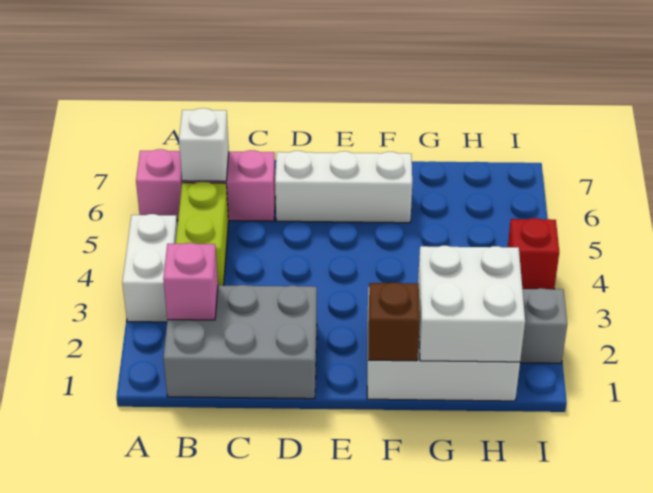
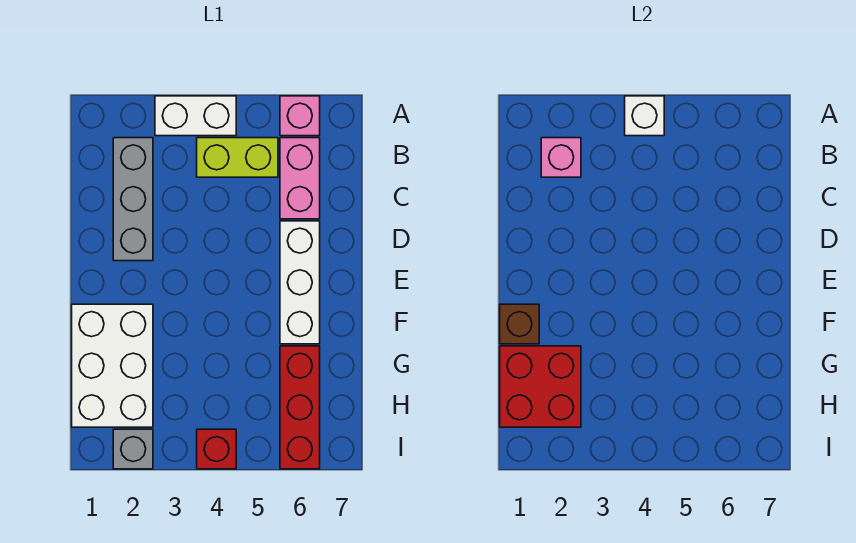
grey brick B1:D2 level 1 -> grey brick B2:D2 level 1
white brick B6 level 2 -> white brick A4 level 2
white brick G1:H2 level 2 -> red brick G1:H2 level 2
none -> red brick G6:I6 level 1

